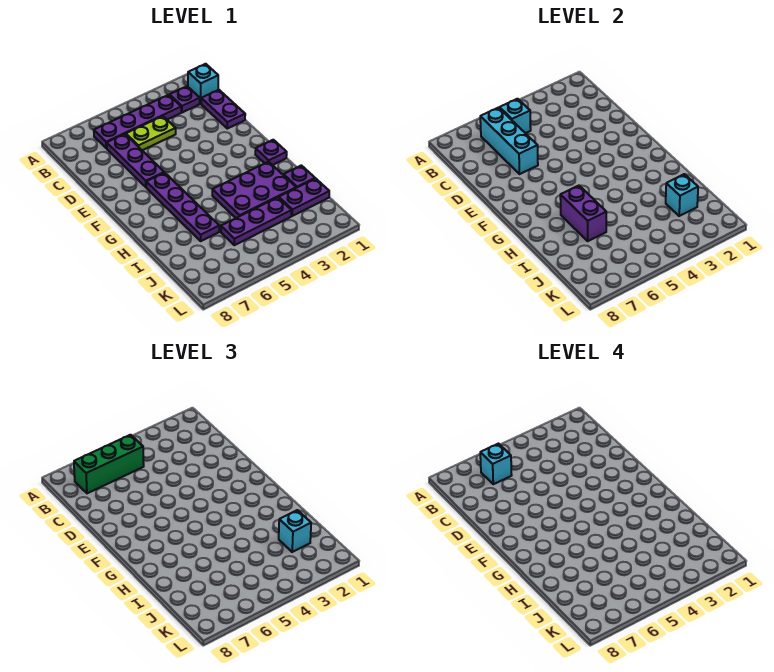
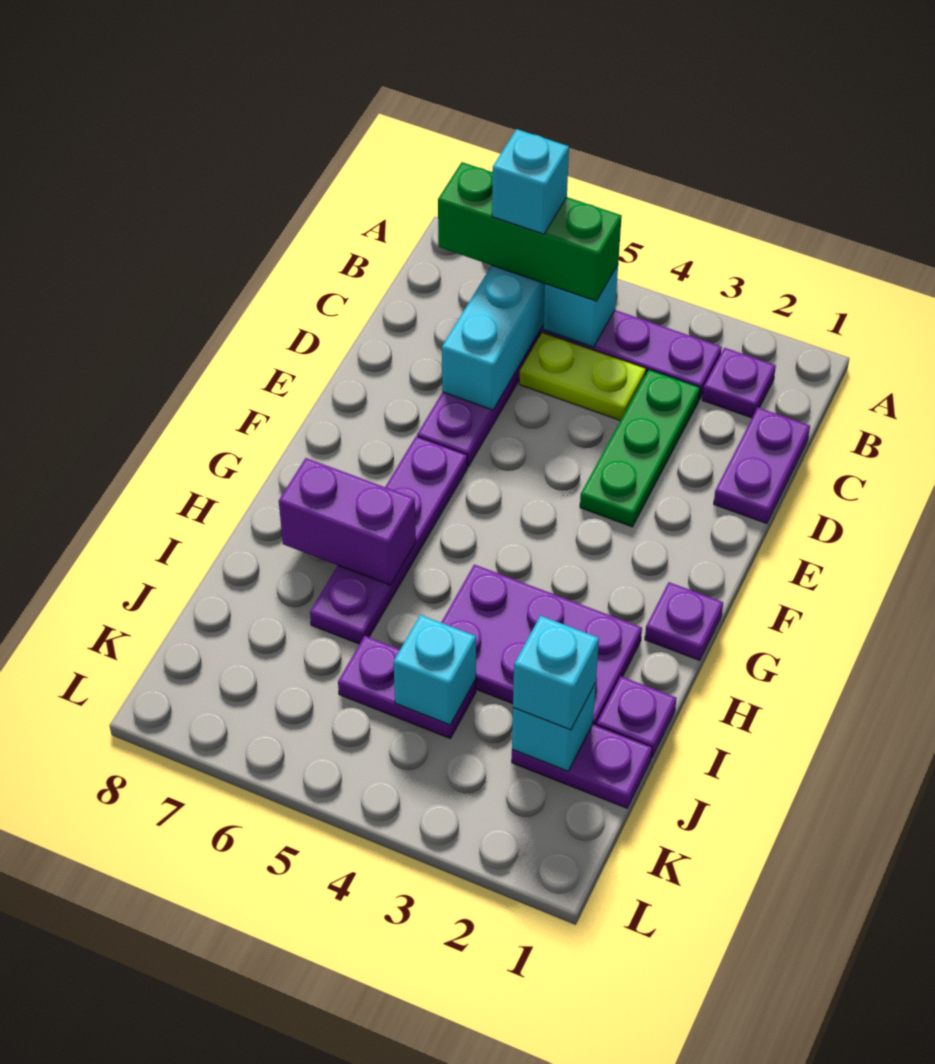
cyan brick B1 level 1 -> cyan brick J4 level 2
none -> green plate C3:E3 level 1
purple brick H6:I6 level 2 -> purple brick H6:H7 level 2
purple plate J3:J5 level 1 -> purple plate J4:J5 level 1

